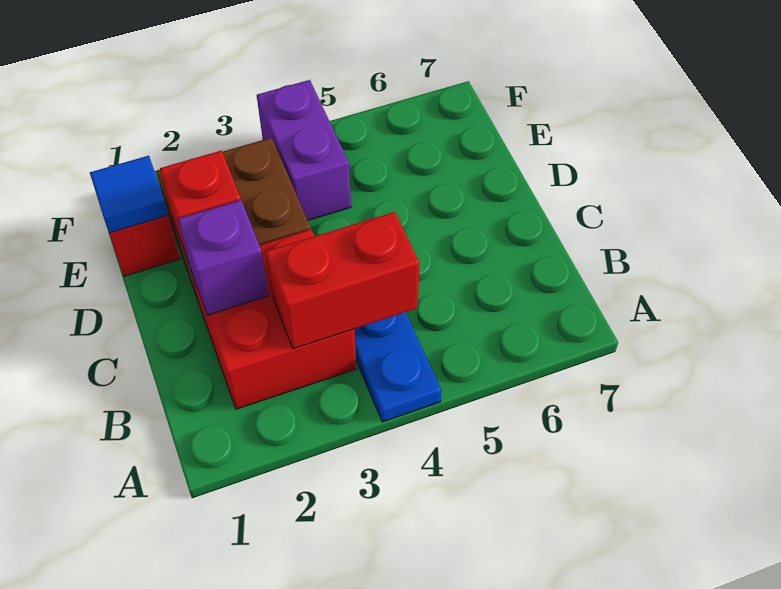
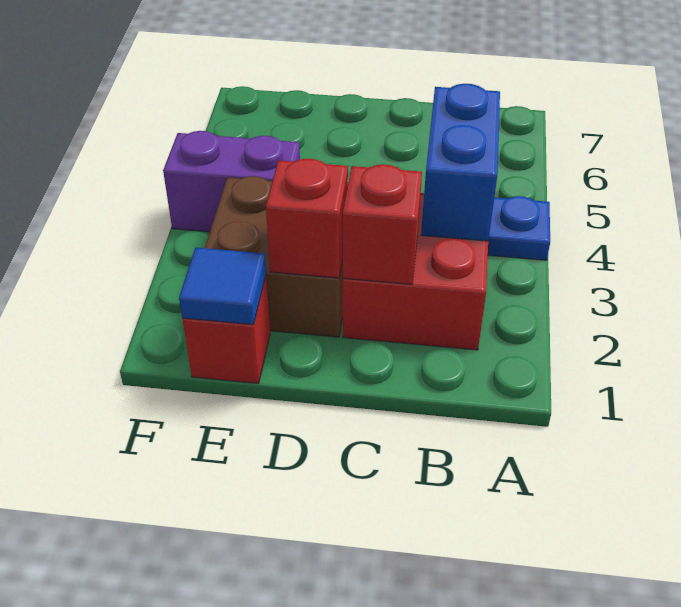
red brick B3:B4 level 2 -> blue brick B3:B4 level 2
purple brick C2 level 2 -> red brick C2 level 2

